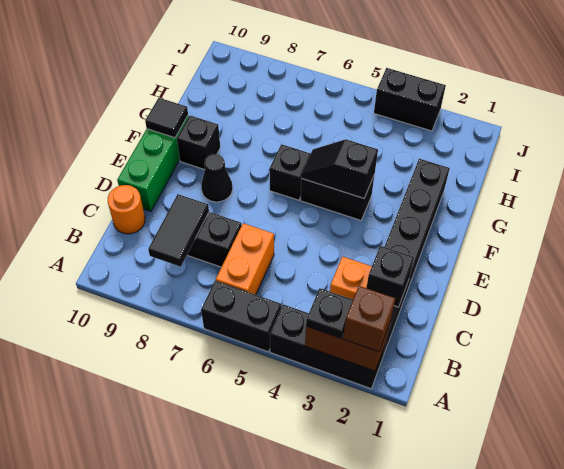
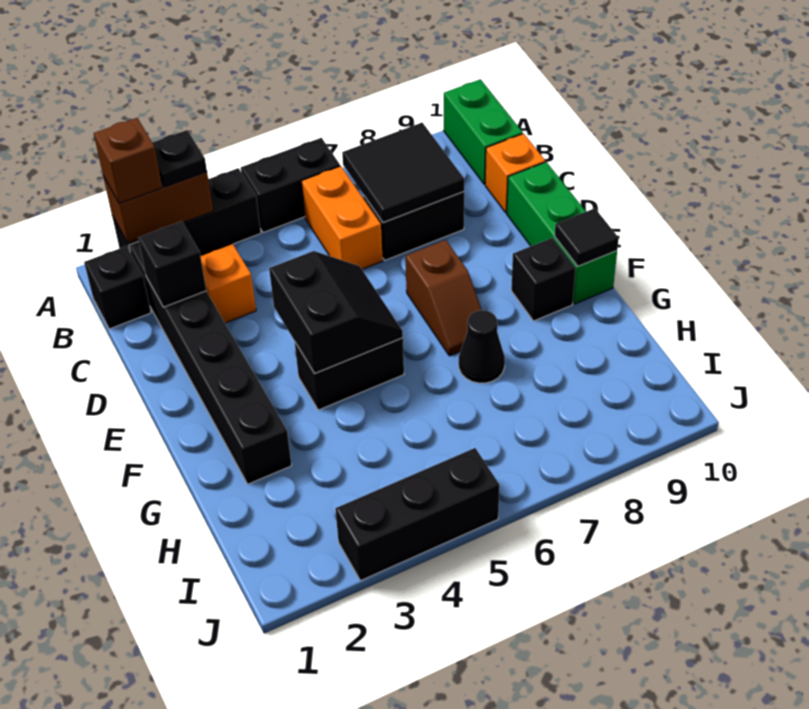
none -> green brick A10:B10 level 1
black tile B8:C8 level 2 -> black tile B7:C8 level 2
orange round brick C10 level 1 -> orange brick C10 level 1
none -> brown slope E7:F7 level 1 top E
black cone E8 level 1 -> black cone G7 level 1
black slope F4:F5 level 2 top 4 -> black slope E4:F5 level 2 top 4
black brick F6 level 1 -> black brick B1 level 1
black brick J3:J4 level 1 -> black brick J3:J5 level 1

